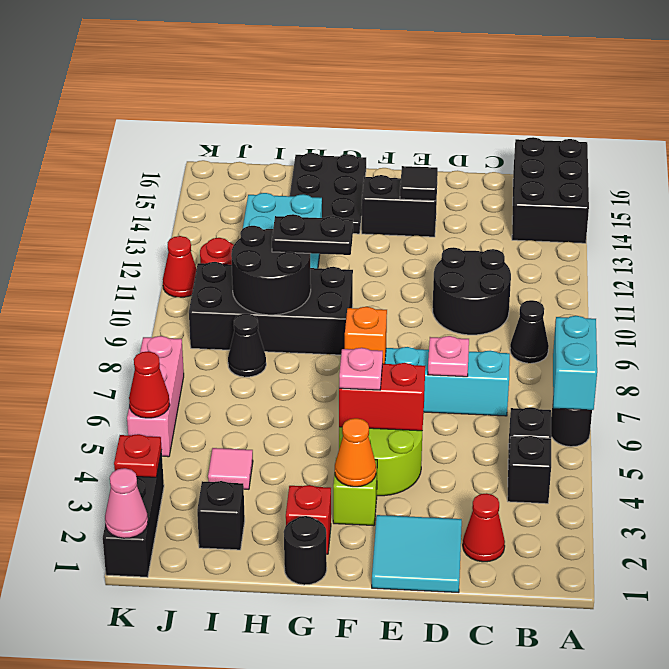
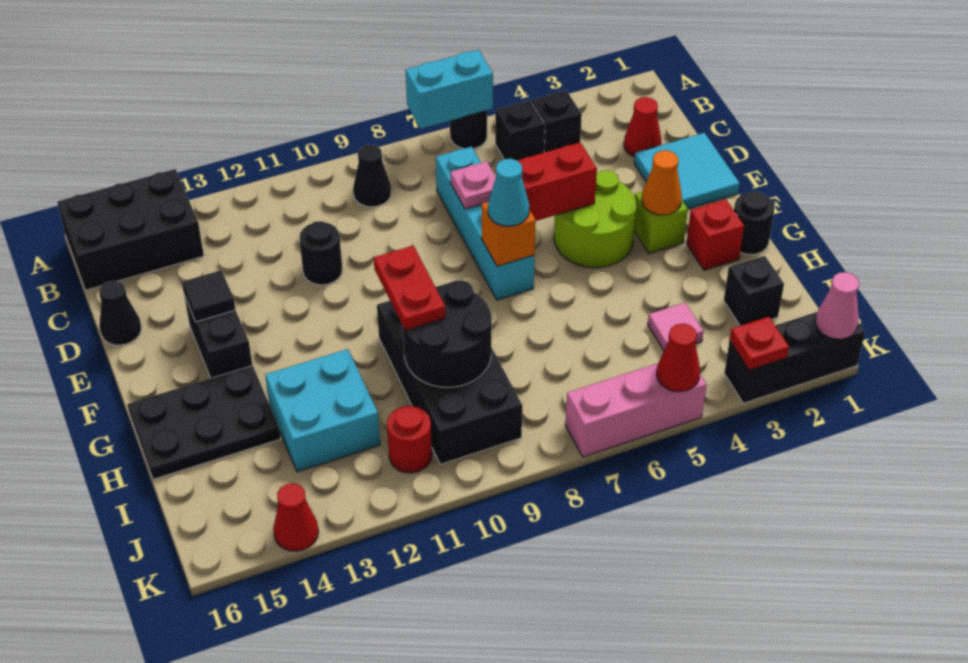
black round brick C10:D11 level 1 -> black round brick D11 level 1
red brick E5:F5 level 2 -> red brick E5:E6 level 2
pink plate F5 level 3 -> none
none -> cyan cone F7 level 3
black plate G10:H10 level 3 -> red plate G10:H10 level 3
black cone I8 level 1 -> black cone D16 level 1
red cone K11 level 1 -> red cone K14 level 1

